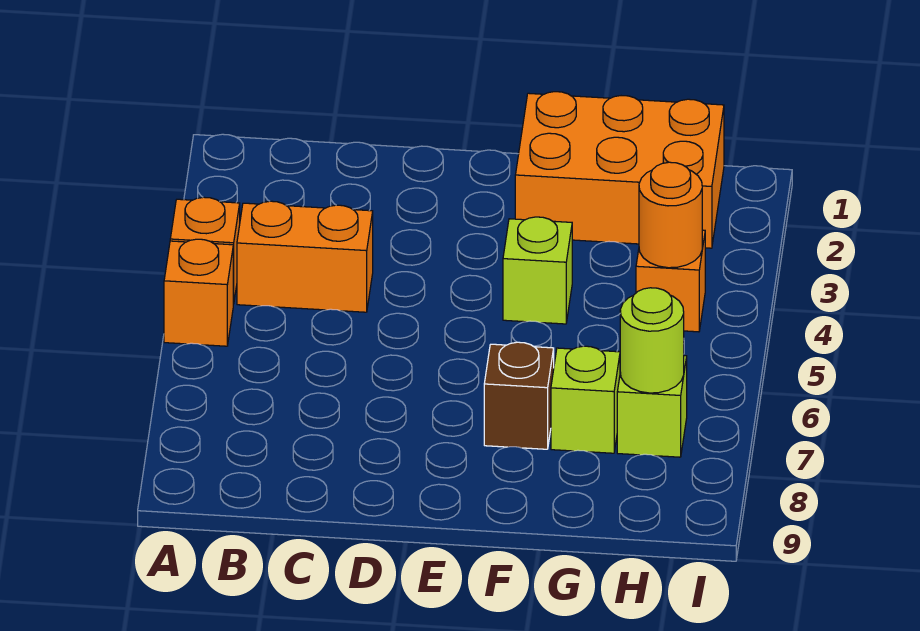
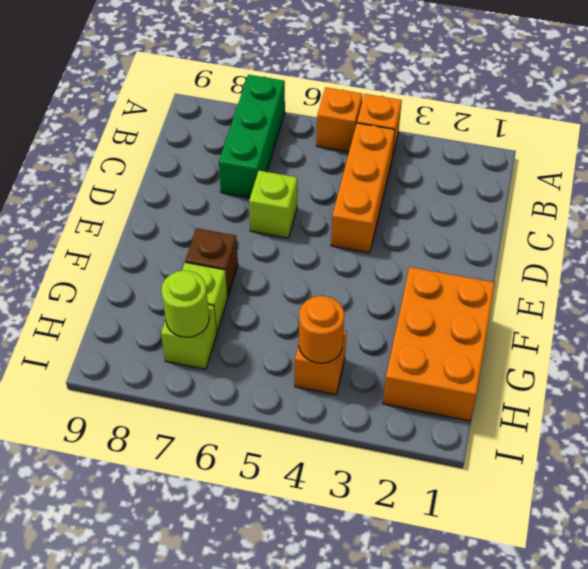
none -> green brick A7:C7 level 1
orange brick B4:C4 level 1 -> orange brick B4:D4 level 1
lime brick F4 level 1 -> lime brick D6 level 1

